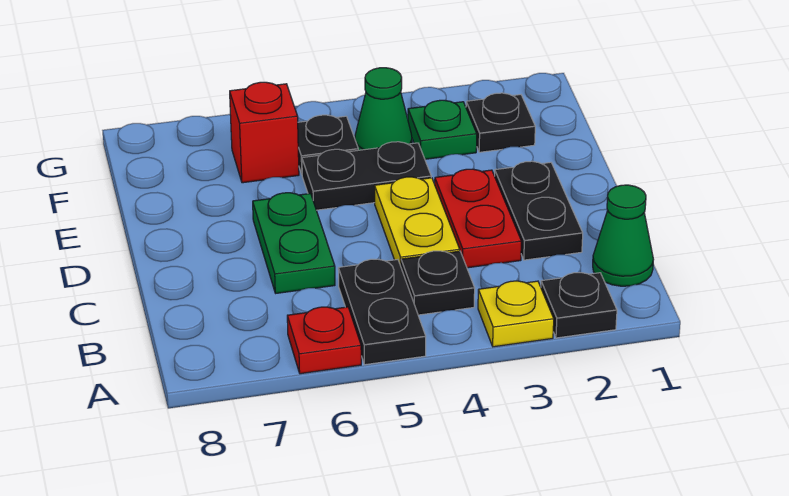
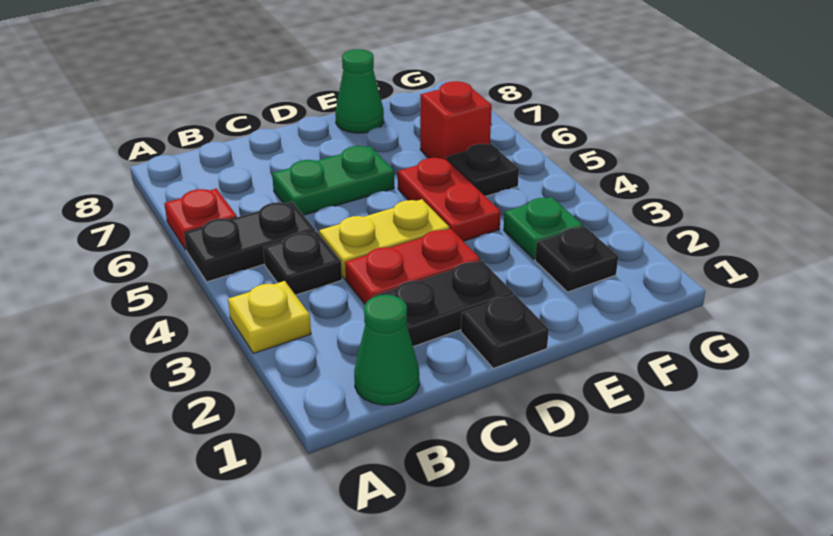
black plate A2 level 1 -> black plate D1 level 1
black plate E4:E5 level 1 -> red plate E4:E5 level 1
green cone F4 level 1 -> green cone E8 level 1

